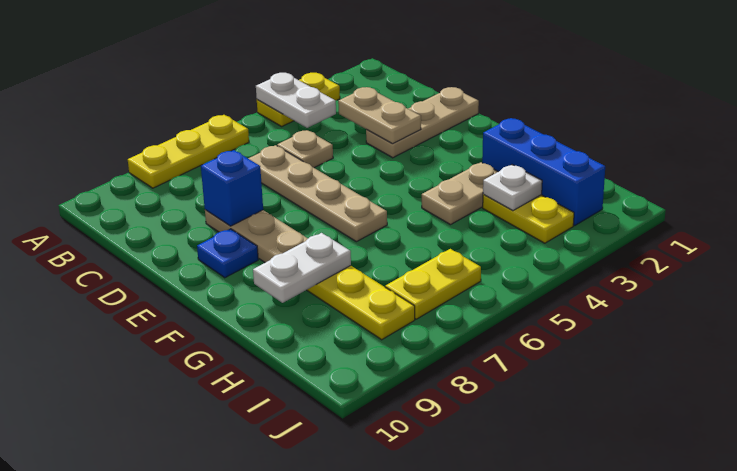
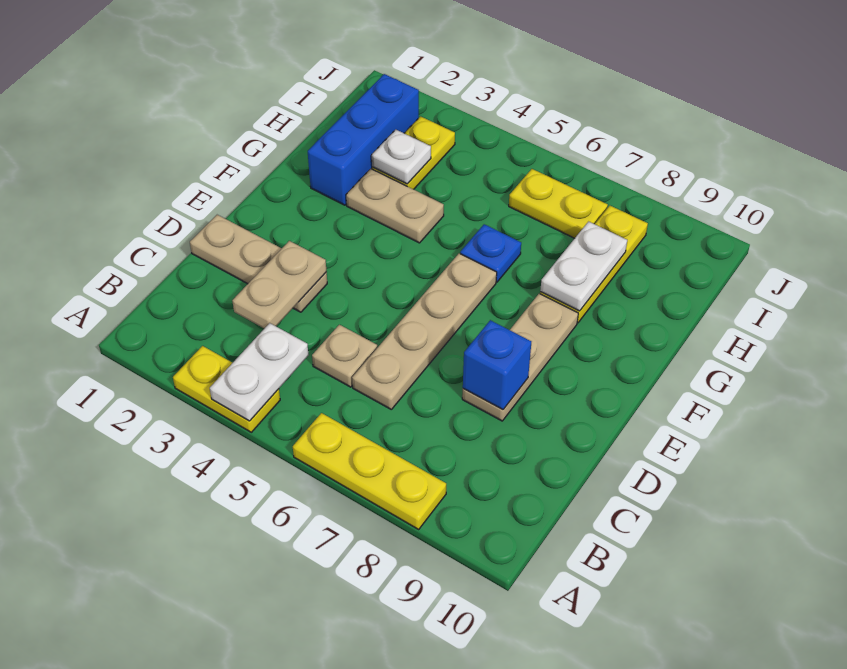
blue plate E9 level 1 -> blue plate G6 level 1
white plate G8:G9 level 2 -> white plate G8:H8 level 2

